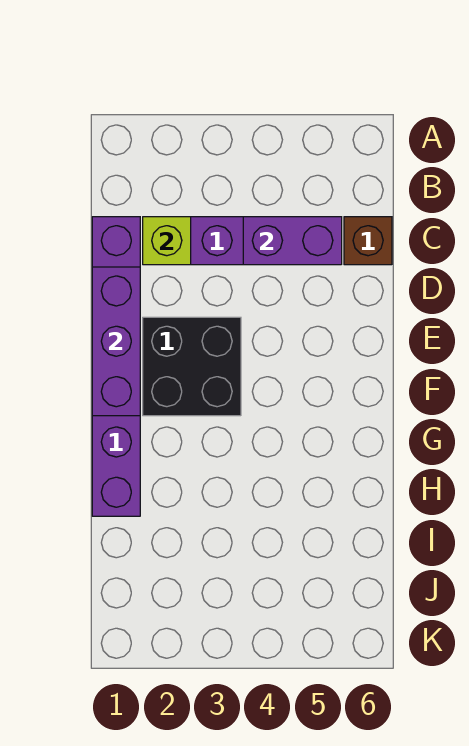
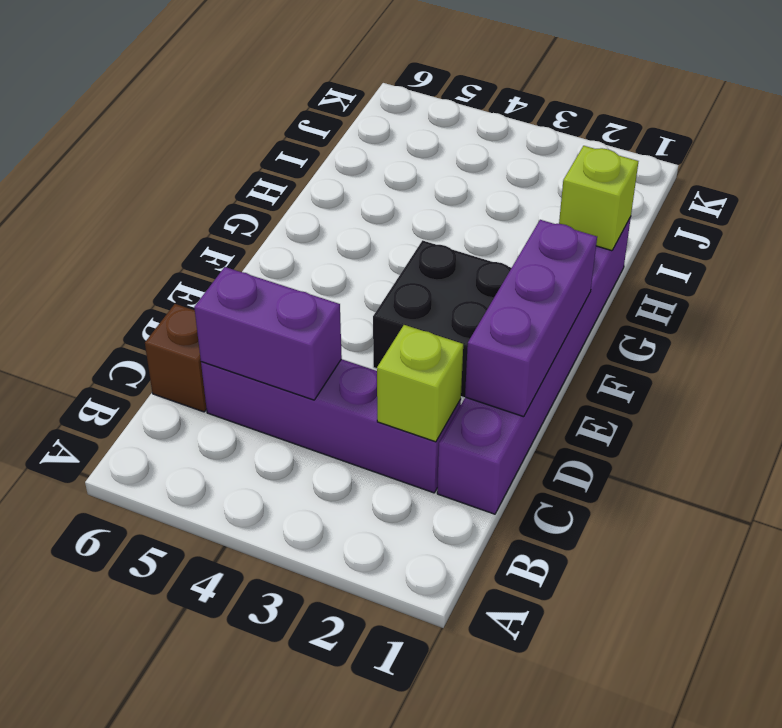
none -> lime brick H1 level 2

